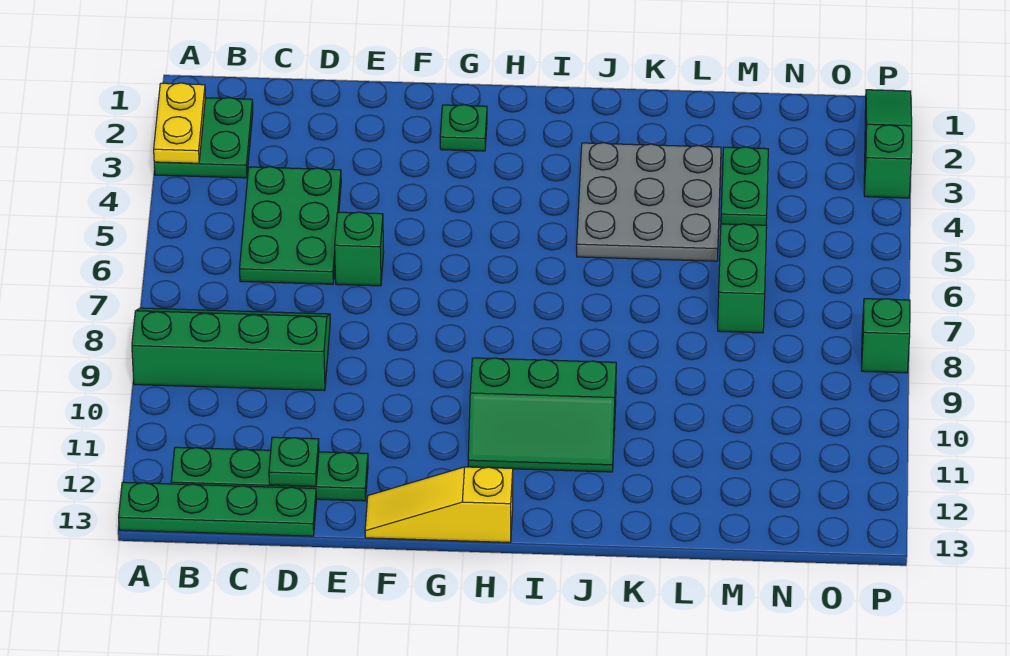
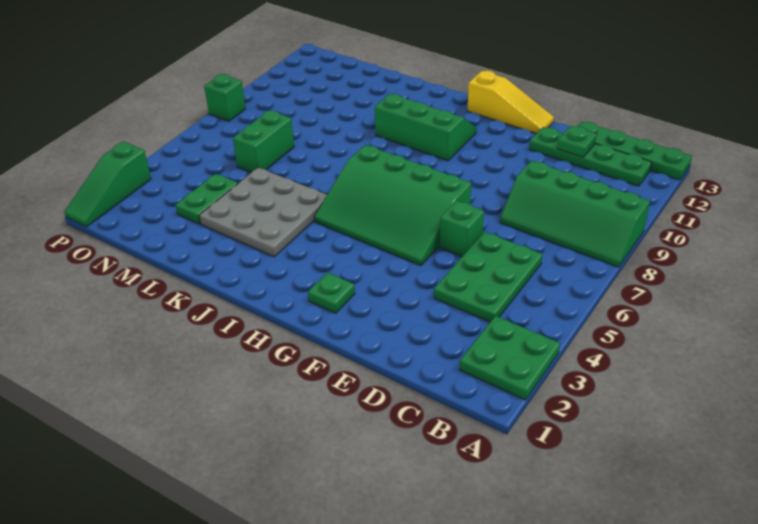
yellow plate A2:A3 level 2 -> none
none -> green slope F5:I7 level 1 top 7

